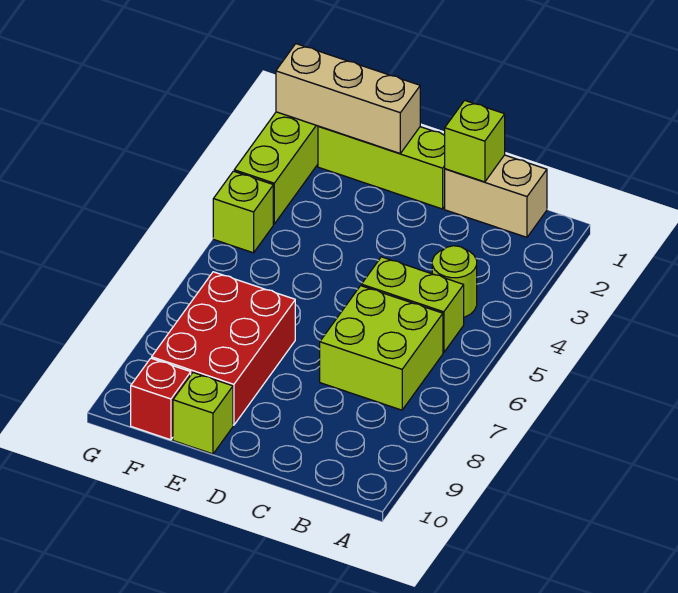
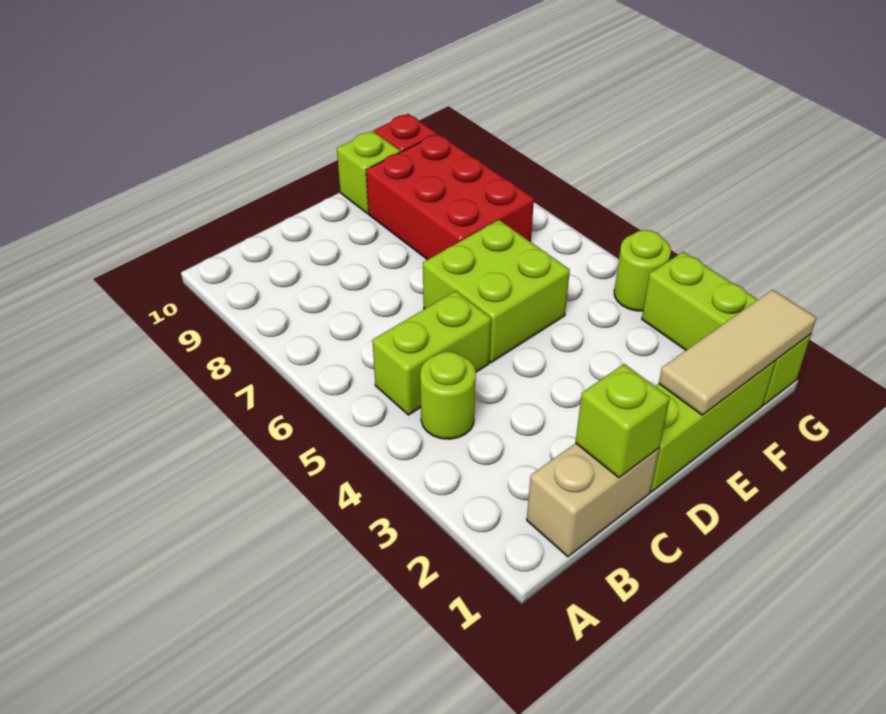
lime brick B6:C7 level 1 -> lime brick D5:E6 level 1
tan brick E1:G1 level 2 -> tan tile E1:G1 level 2
lime brick G4 level 1 -> lime round brick G4 level 1

